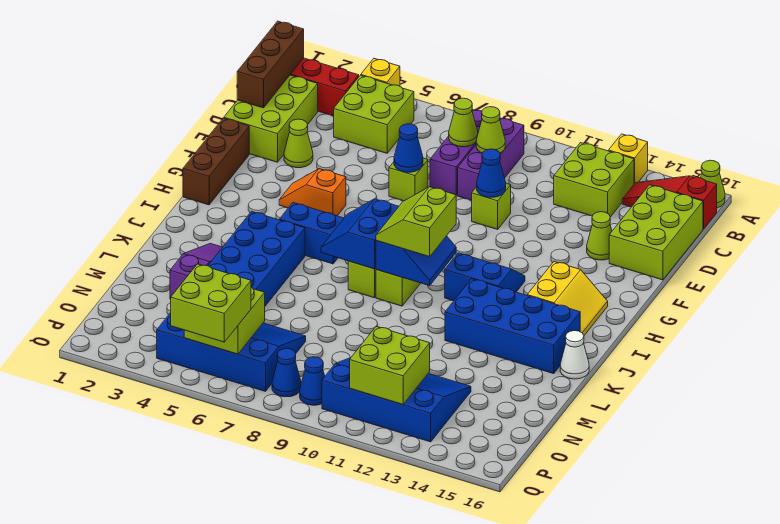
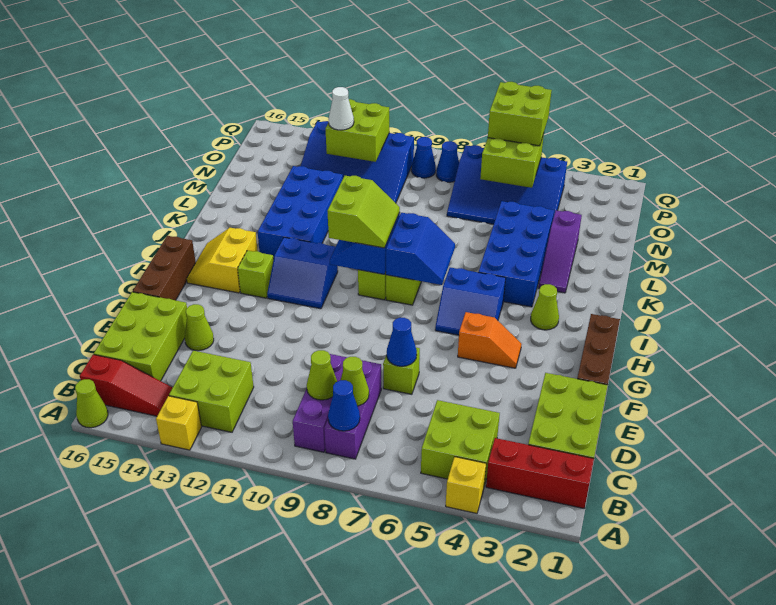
brown brick B1:D1 level 2 -> brown brick F16:H16 level 1
lime cone E3 level 1 -> lime cone I3 level 1
lime brick E10 level 1 -> lime brick H13 level 1
blue cone E10 level 2 -> blue cone B8 level 2
blue brick J12:K15 level 1 -> blue brick J12:M13 level 1
white cone K16 level 1 -> white cone O12 level 3

